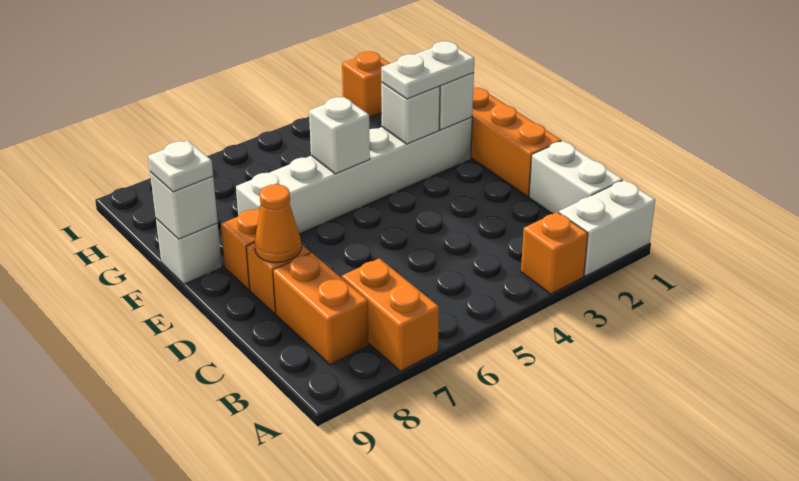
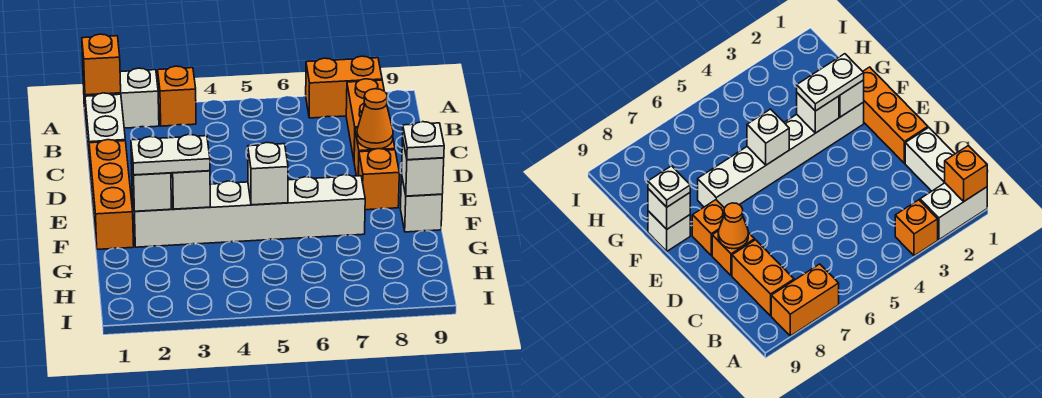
orange brick A7:B7 level 1 -> orange brick A7:A8 level 1
orange brick I2 level 1 -> orange brick A1 level 2

